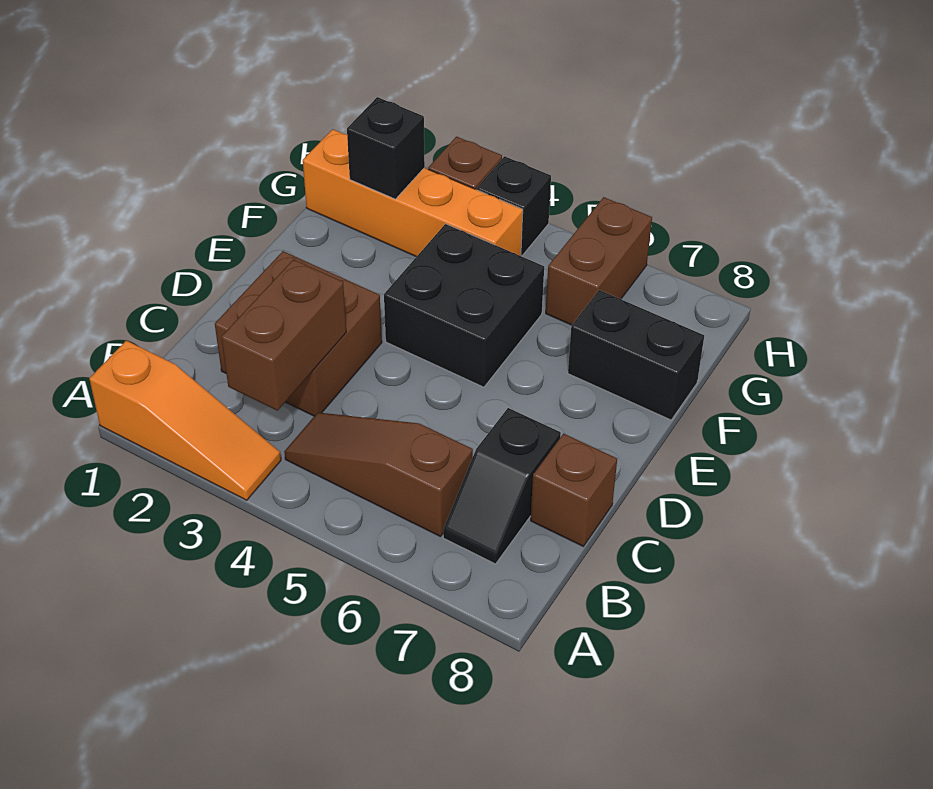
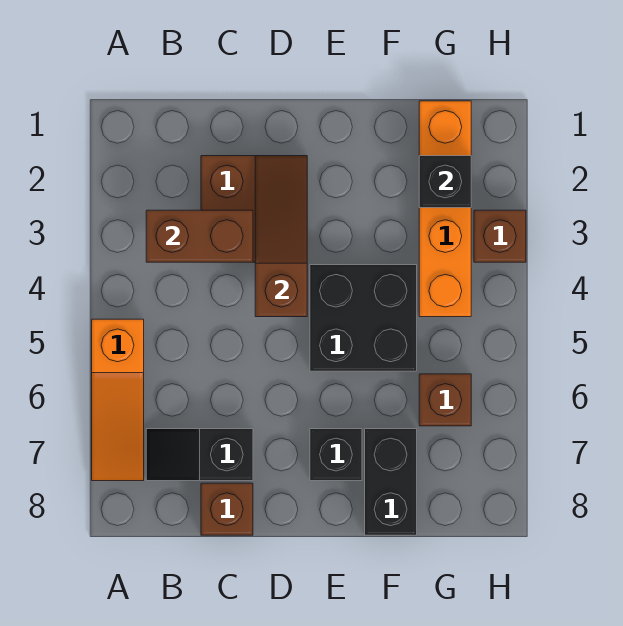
orange slope A1:A3 level 1 top 1 -> orange slope A5:A7 level 1 top 5
brown slope B4:B6 level 1 top 6 -> brown slope D2:D4 level 2 top 4
brown brick G6:H6 level 1 -> brown brick G6 level 1
black brick H4 level 1 -> black brick E7 level 1

